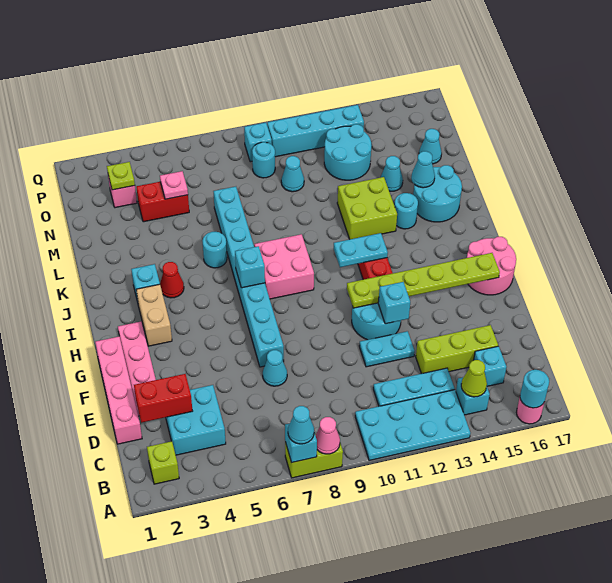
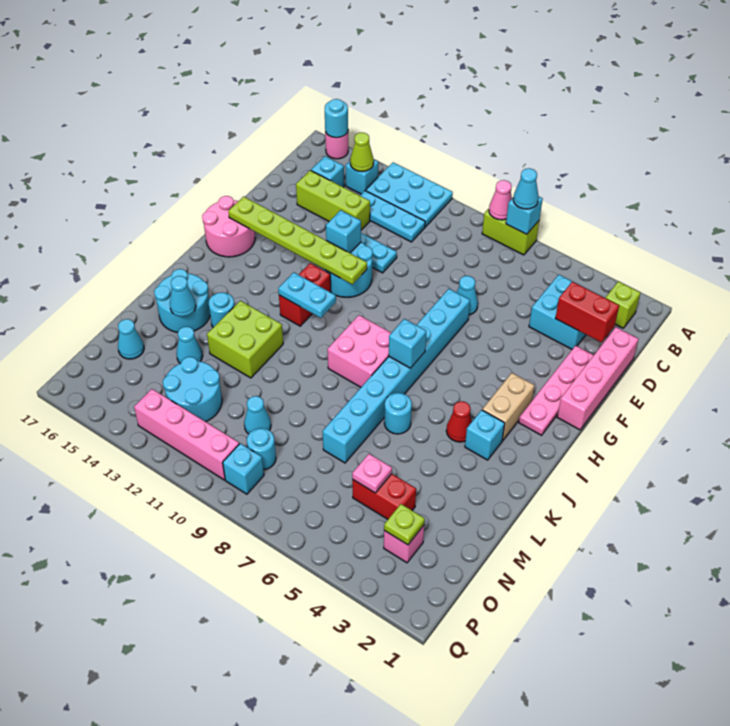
cyan plate A10:B13 level 1 -> cyan plate A11:B13 level 1
cyan brick P10:P13 level 1 -> pink brick P10:P13 level 1

